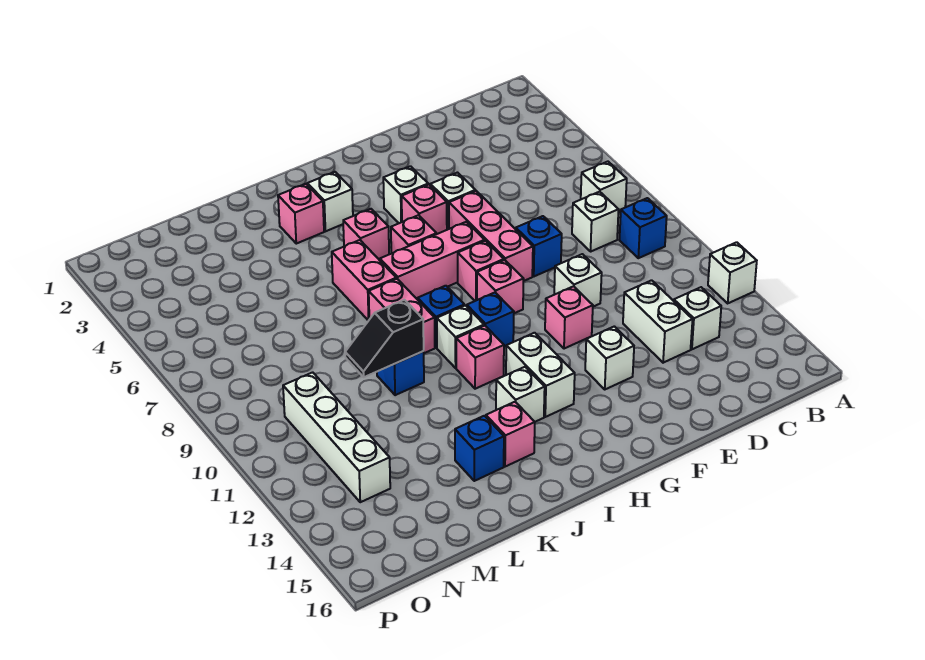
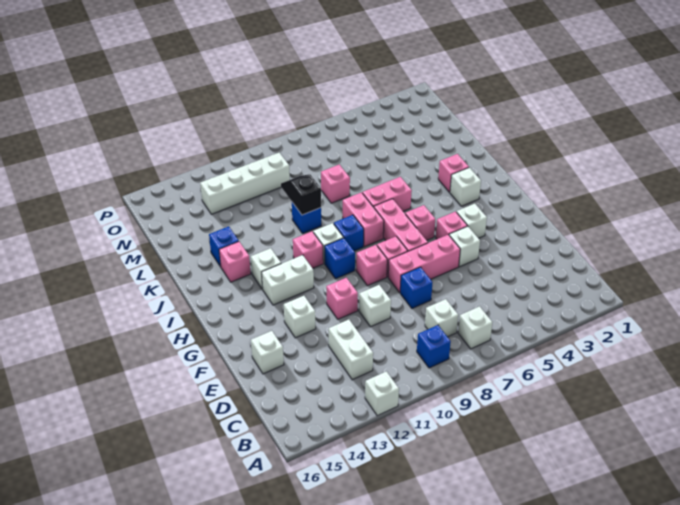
white brick C13 level 1 -> white brick E15 level 1
white brick D12:D13 level 1 -> white brick C12:D12 level 1
pink brick I5 level 1 -> pink brick L8 level 1
pink brick J8:J9 level 1 -> pink brick I8:J8 level 1

